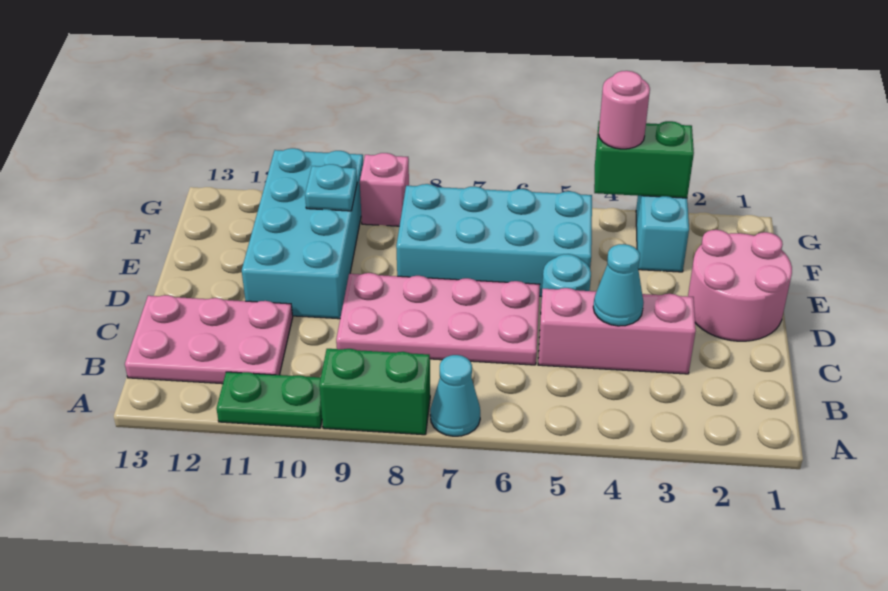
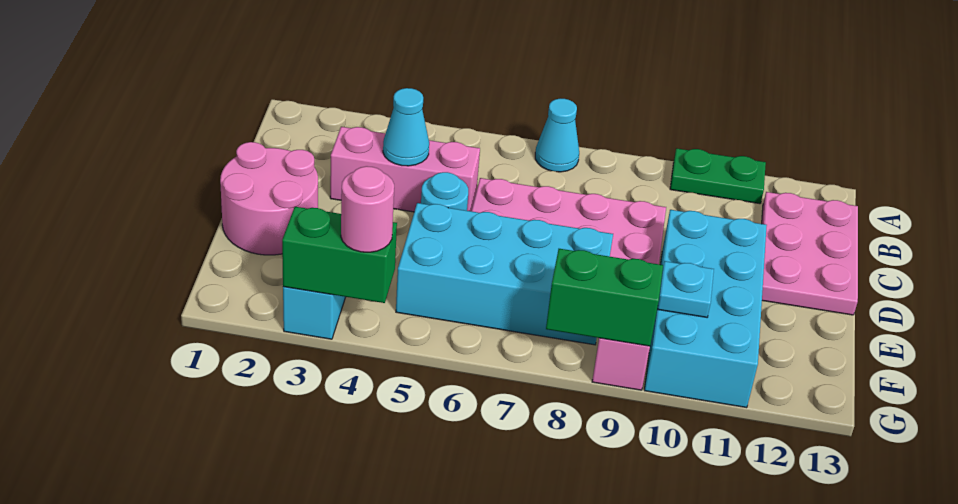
green brick A8:A9 level 1 -> green brick G8:G9 level 2
pink plate B11:C13 level 1 -> pink plate B12:D13 level 1

